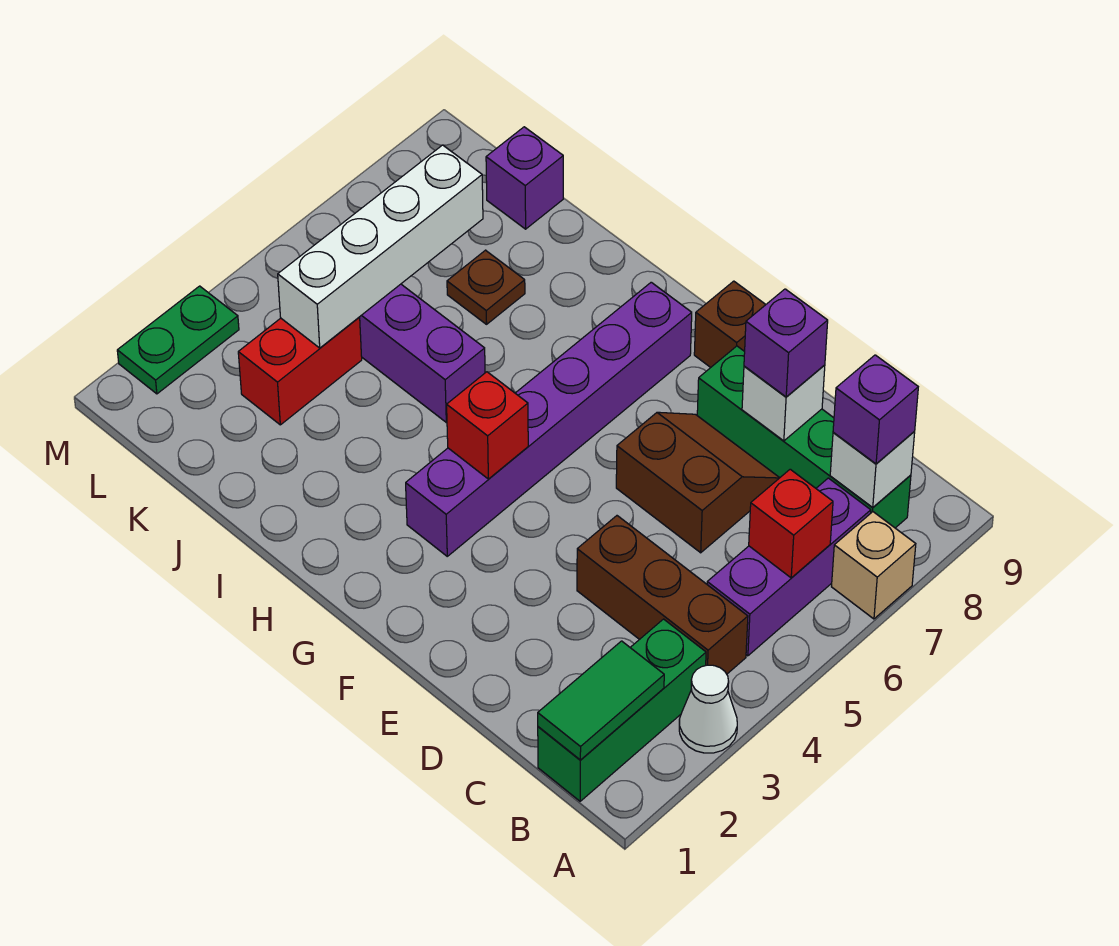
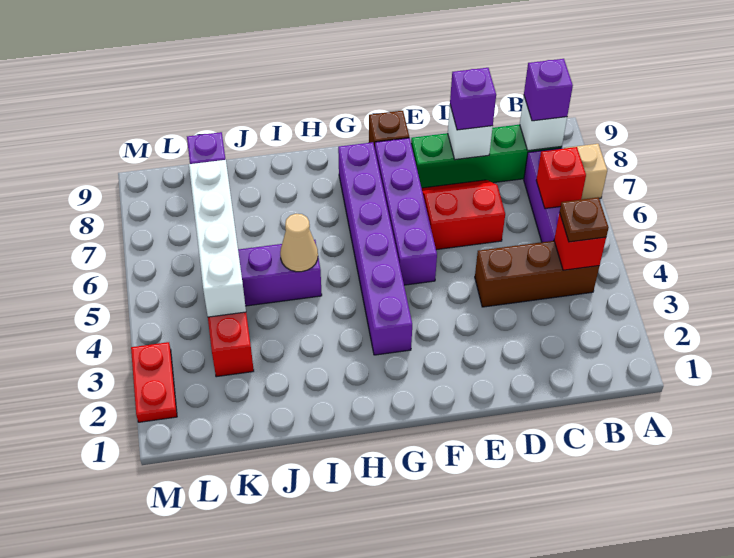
white cone A3 level 1 -> none
green brick B1:B3 level 1 -> none
green tile B1:B2 level 2 -> none
brown slope D6:E7 level 1 top 6 -> red slope D6:E7 level 1 top 6
none -> purple brick F5:F8 level 1
red brick G4 level 2 -> red brick B4 level 2
none -> tan cone I5 level 2
brown plate J7 level 1 -> brown plate B4 level 3
green plate M2:M3 level 1 -> red plate M2:M3 level 1

